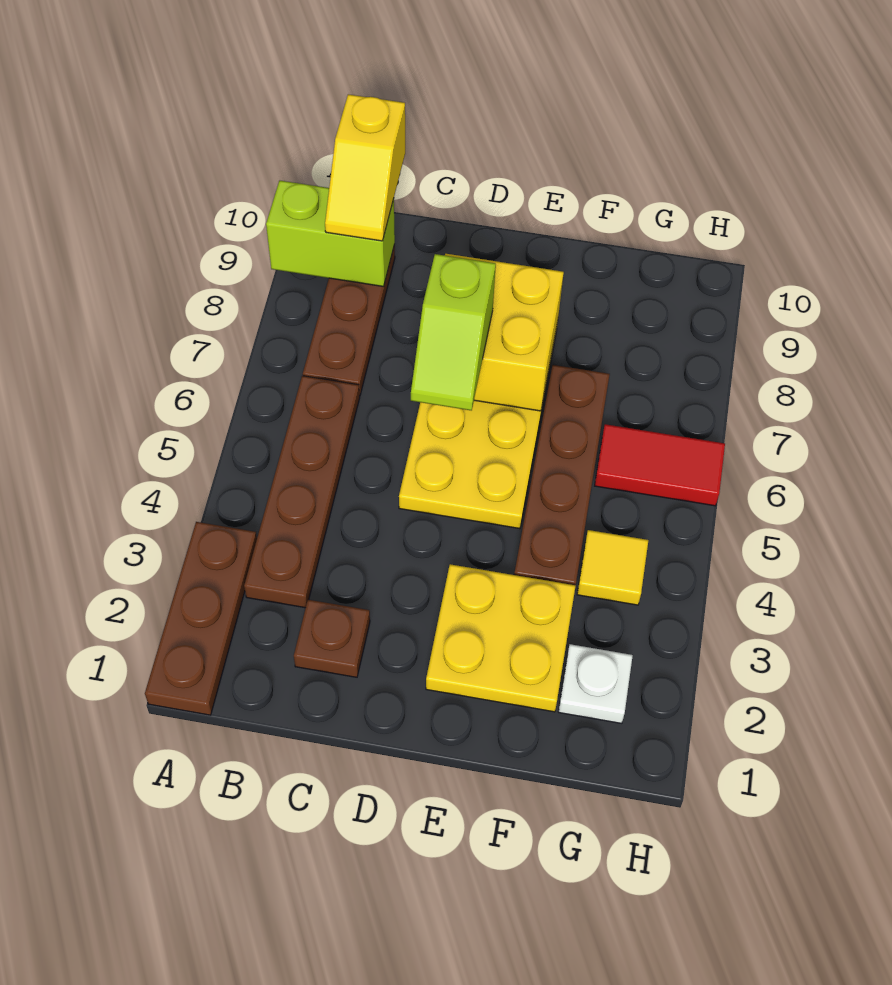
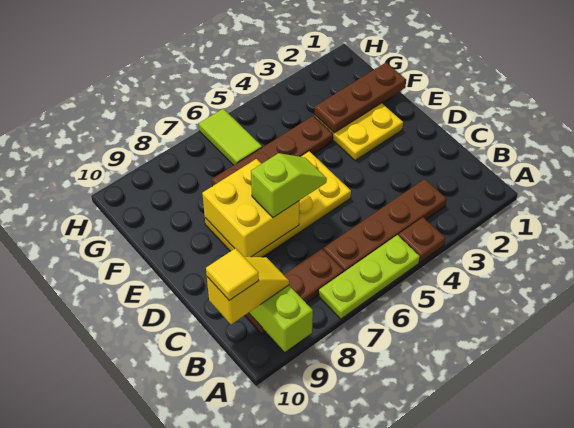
brown plate A1:A3 level 1 -> brown plate F1:F3 level 2
none -> lime plate A5:A7 level 1
brown plate C2 level 1 -> brown plate A4 level 1
white plate G2 level 1 -> none
yellow tile G4 level 1 -> yellow tile B10 level 4
red tile G6:H6 level 1 -> lime tile G6:H6 level 1

